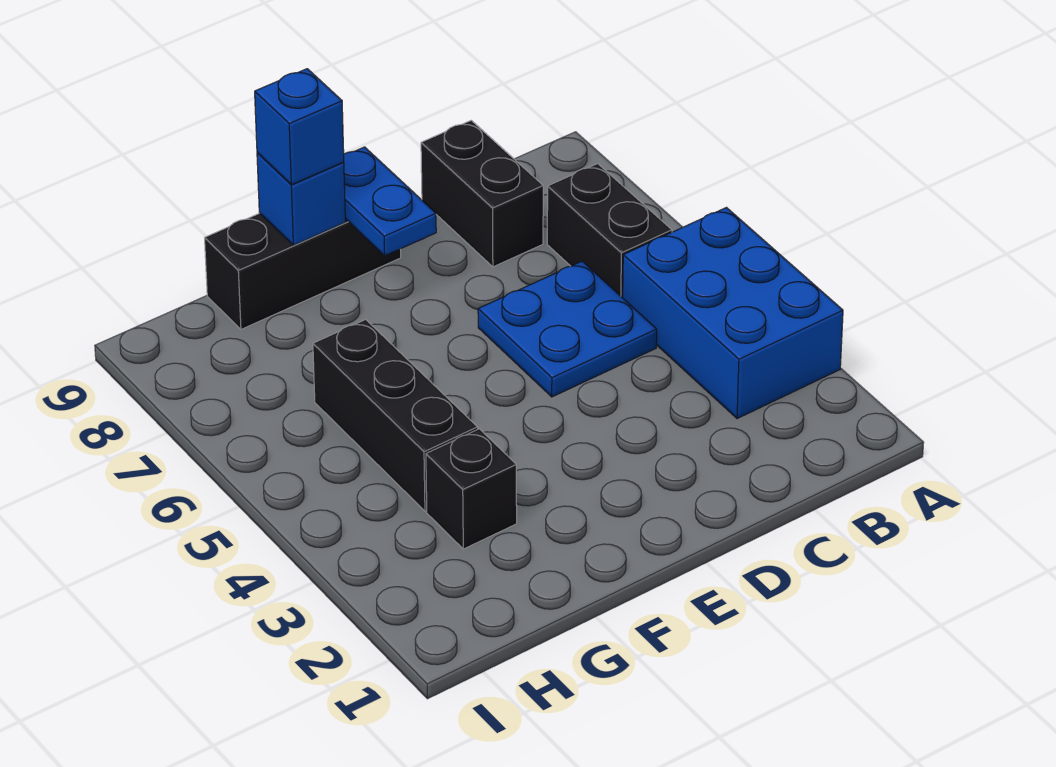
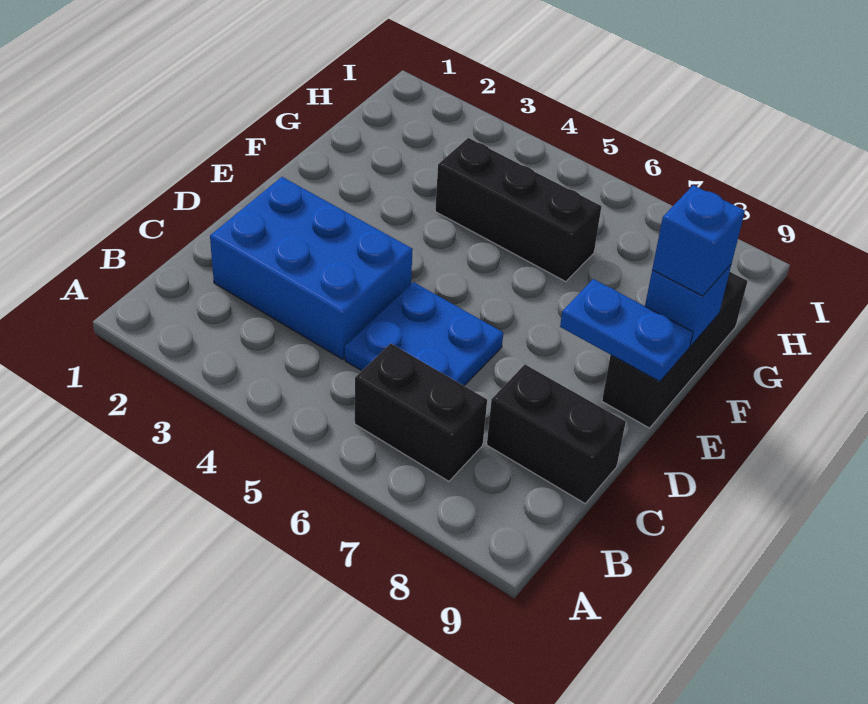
blue brick A3:B5 level 1 -> blue brick C2:D4 level 1
black brick G3 level 1 -> none

